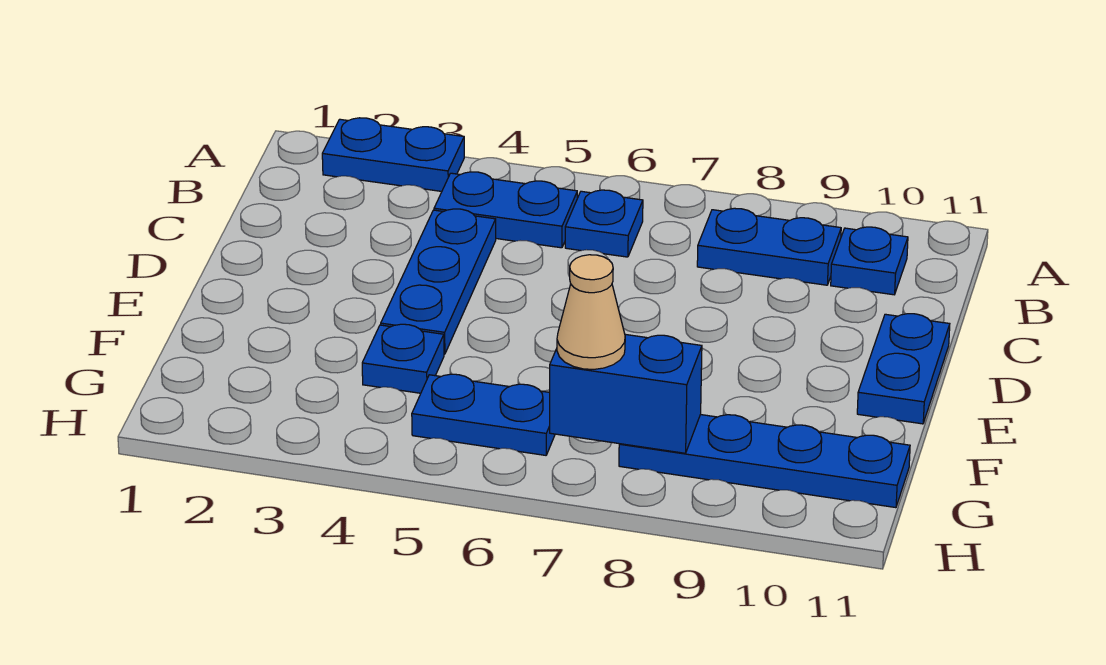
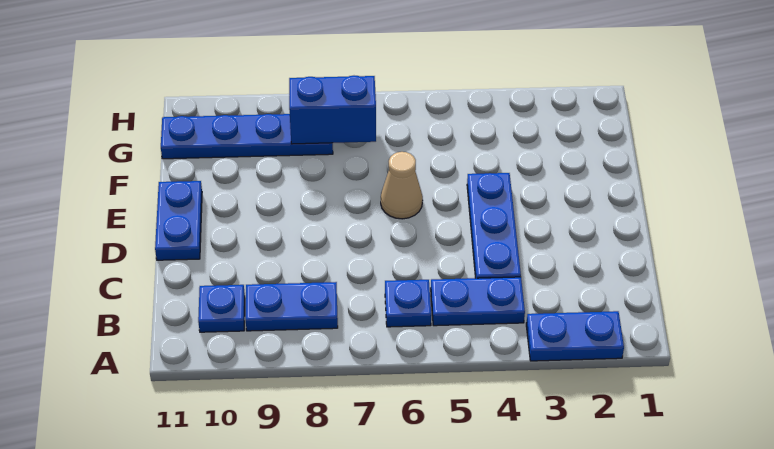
blue plate F4 level 1 -> none
blue plate G5:G6 level 1 -> none
tan cone G7 level 3 -> tan cone E6 level 1

